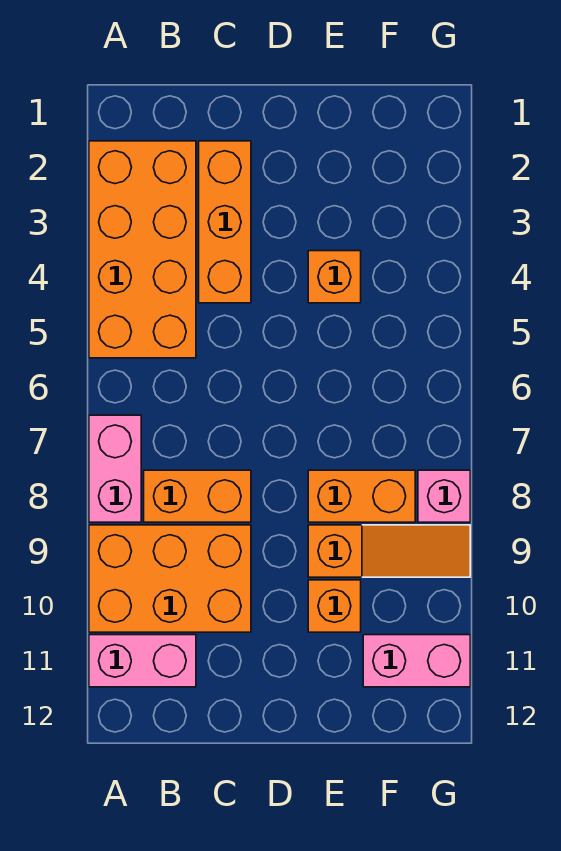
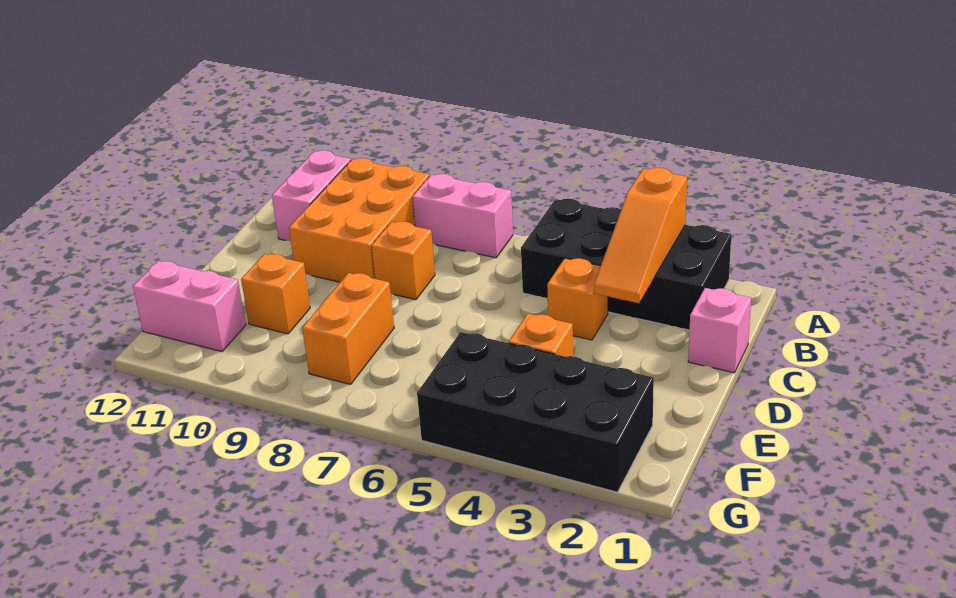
orange brick A2:B5 level 1 -> black brick A2:B5 level 1
orange brick B8:C8 level 1 -> orange brick C8 level 1
orange brick C2:C4 level 1 -> orange brick C4 level 1
orange slope E9:G9 level 1 top E -> orange slope A3:C3 level 2 top A
none -> black brick F2:G5 level 1
pink brick F11:G11 level 1 -> pink brick F11:F12 level 1
pink brick G8 level 1 -> pink brick C1 level 1

